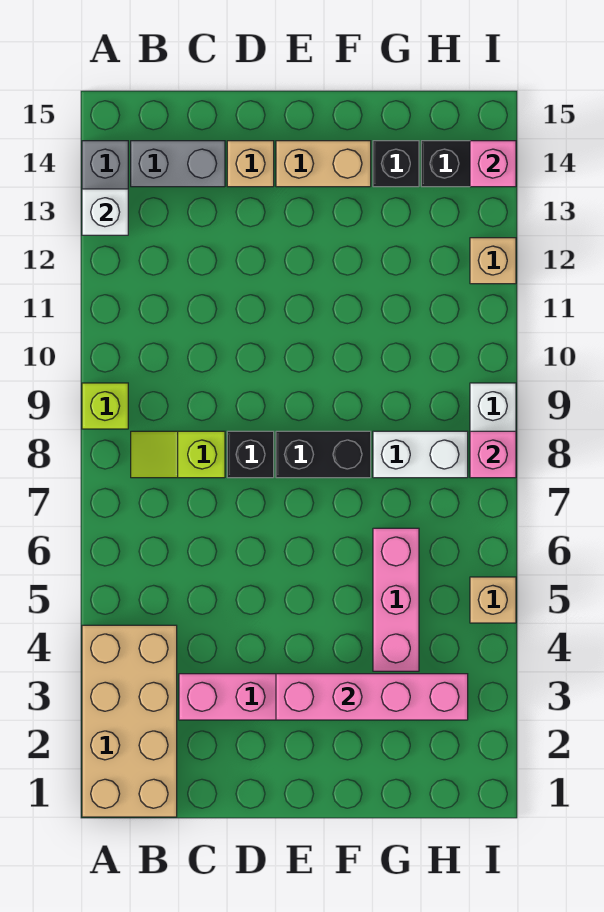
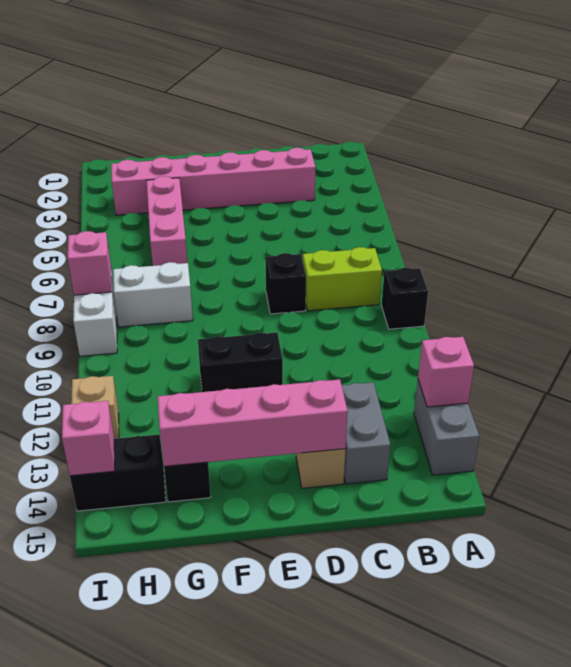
tan brick A1:B4 level 1 -> none
lime brick A9 level 1 -> black brick A9 level 1
white brick A13 level 2 -> pink brick A13 level 2
lime slope B8:C8 level 1 top C -> lime brick B8:C8 level 1
grey brick B14:C14 level 1 -> grey brick C13:C14 level 1
pink brick E3:H3 level 2 -> pink brick D14:G14 level 2
black brick E8:F8 level 1 -> black brick E11:F11 level 1
tan brick E14:F14 level 1 -> none
tan brick I5 level 1 -> none

